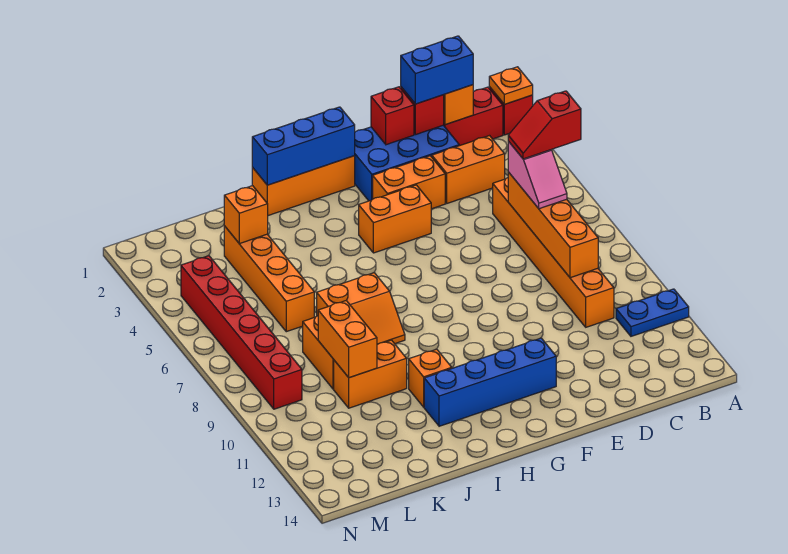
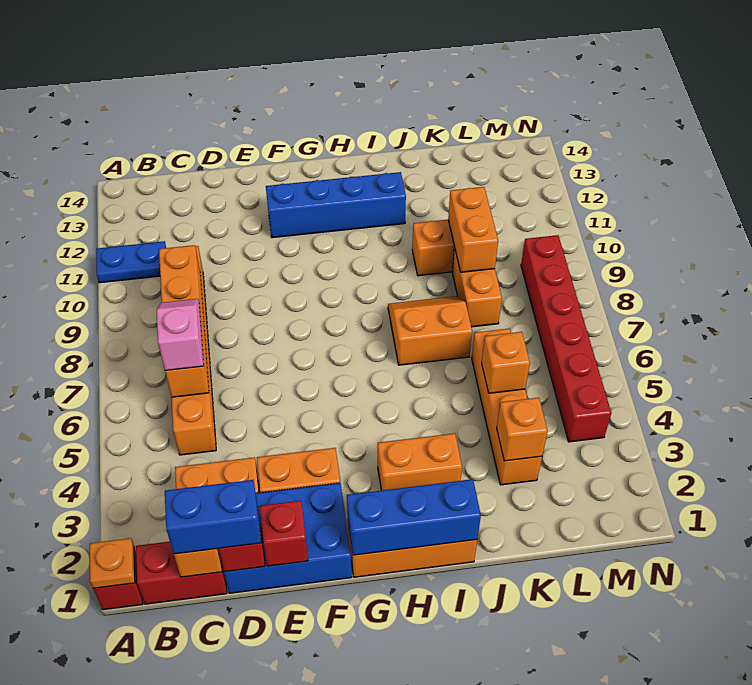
red slope B6:C6 level 4 top B -> none
orange brick F4:G4 level 1 -> orange brick H3:I3 level 1
orange brick I11 level 1 -> orange brick K5 level 2

